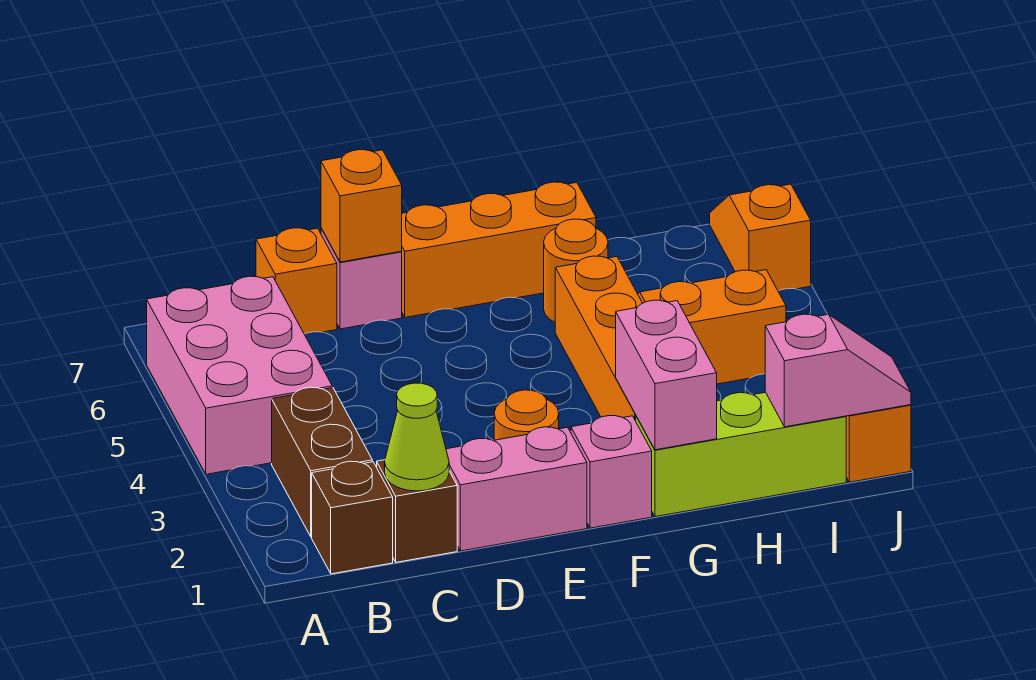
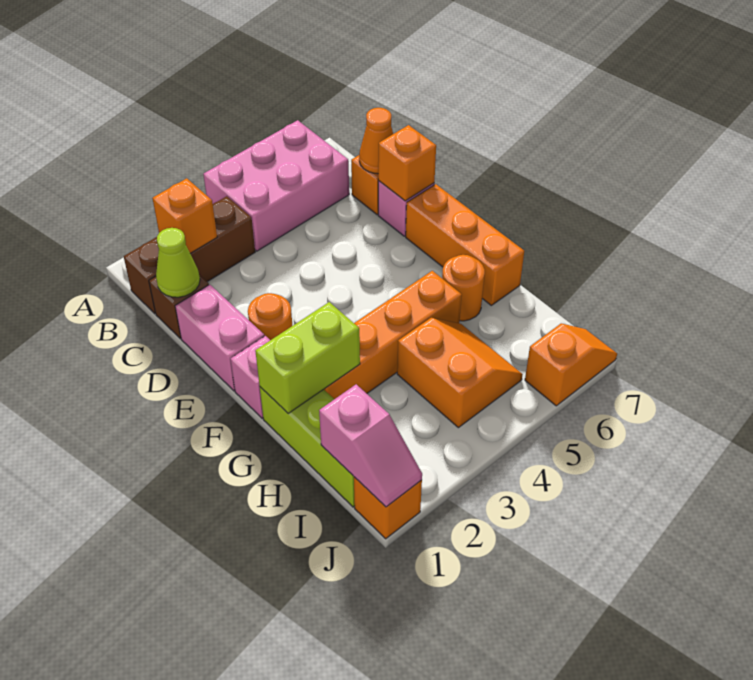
none -> orange brick B2 level 2
none -> orange cone C7 level 2
pink brick G1:G2 level 2 -> lime brick G1:G2 level 2

